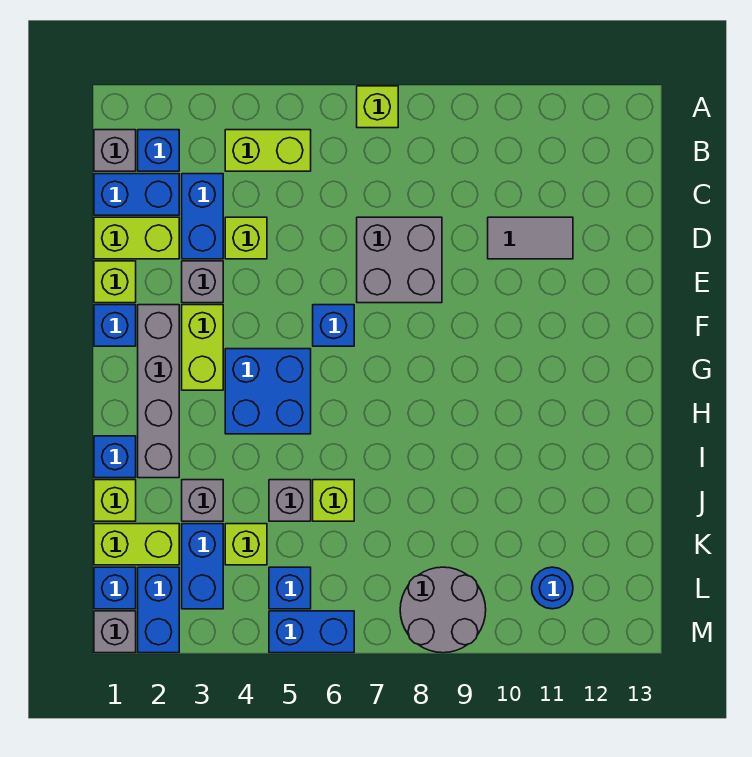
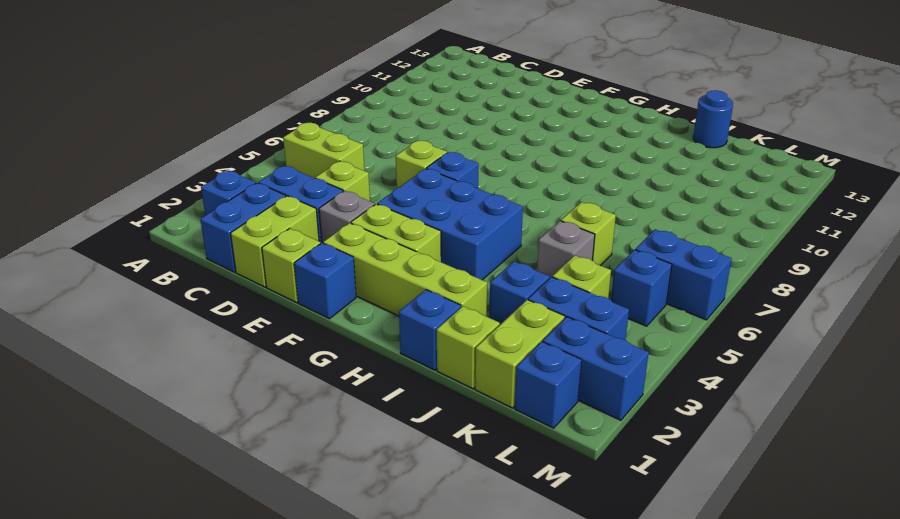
lime brick A7 level 1 -> lime brick E6 level 1
grey brick B1 level 1 -> none
lime brick B4:B5 level 1 -> lime brick B5:C5 level 1
grey brick D7:E8 level 1 -> none
grey tile D10:D11 level 1 -> none
grey brick F2:I2 level 1 -> lime brick F2:I2 level 1
blue brick G4:H5 level 1 -> blue brick F4:H5 level 1
grey brick J3 level 1 -> blue brick J3 level 1
grey round brick L8:M9 level 1 -> none
blue round brick L11 level 1 -> blue round brick J13 level 1
grey brick M1 level 1 -> none
blue brick M5:M6 level 1 -> blue brick L6:M6 level 1

